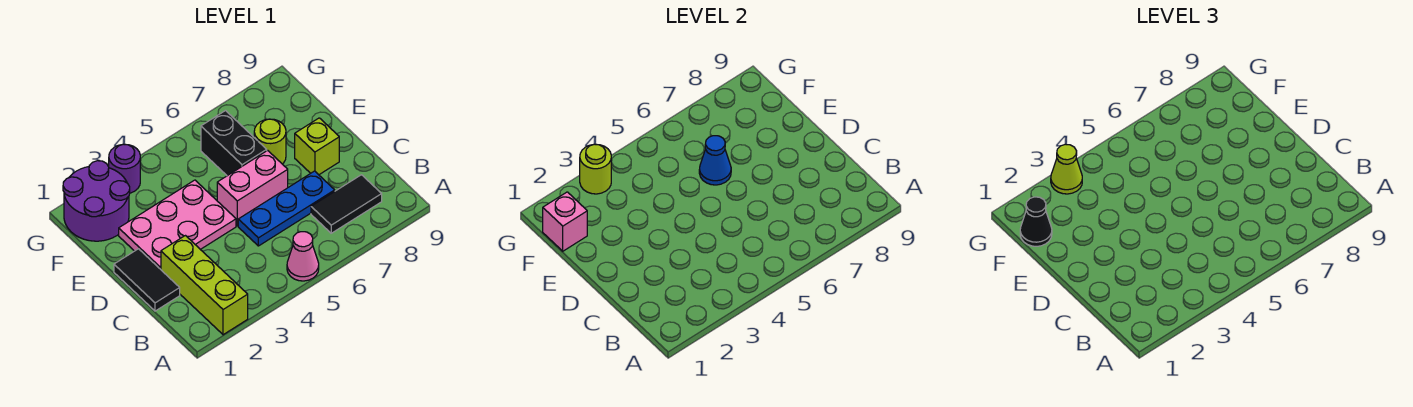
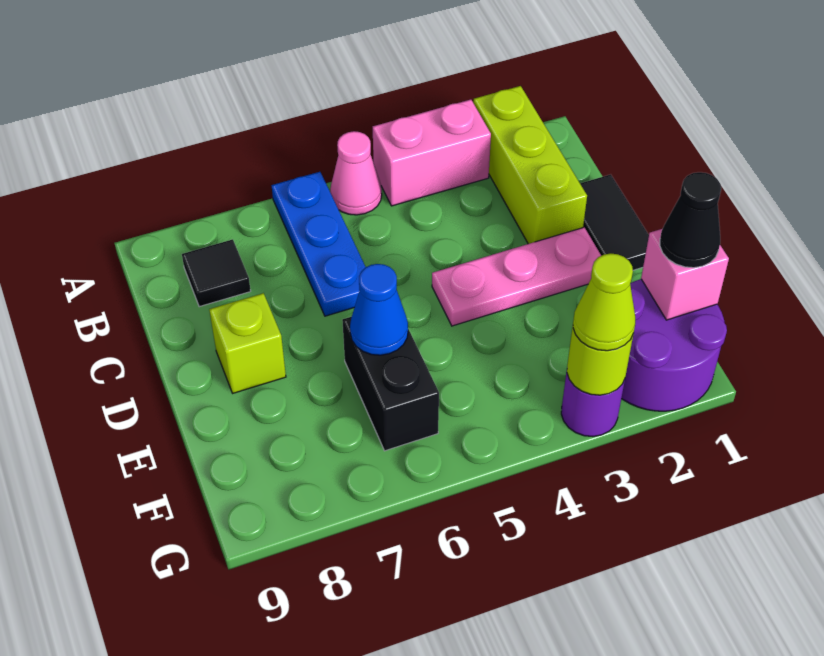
black tile B7:B8 level 1 -> black tile B8 level 1
blue plate C5:C7 level 1 -> blue plate A6:C6 level 1
pink plate D2:E4 level 1 -> pink plate D2:D4 level 1
pink brick D5:D6 level 1 -> pink brick A3:A4 level 1
lime round brick E7 level 1 -> none

